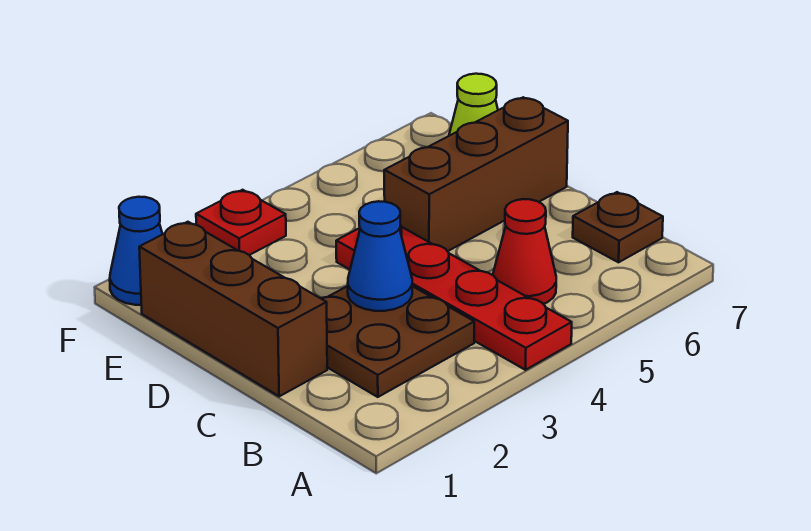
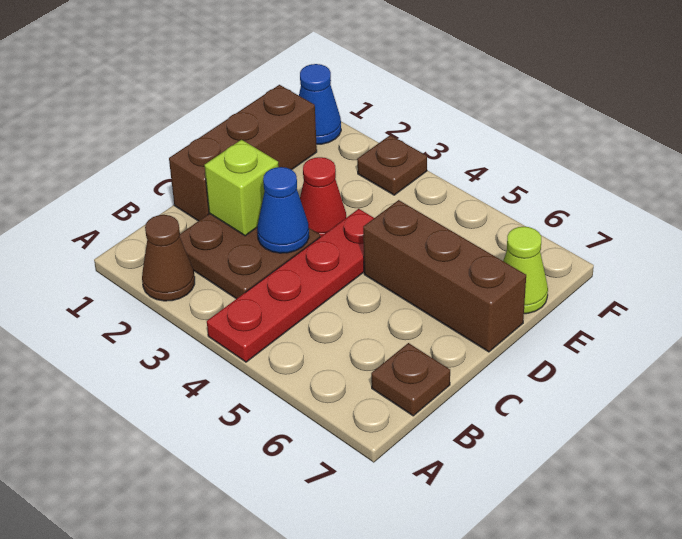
none -> brown cone A2 level 1
red cone B5 level 1 -> red cone D3 level 1
none -> lime brick C2 level 2
red plate F3 level 1 -> brown plate F3 level 1

